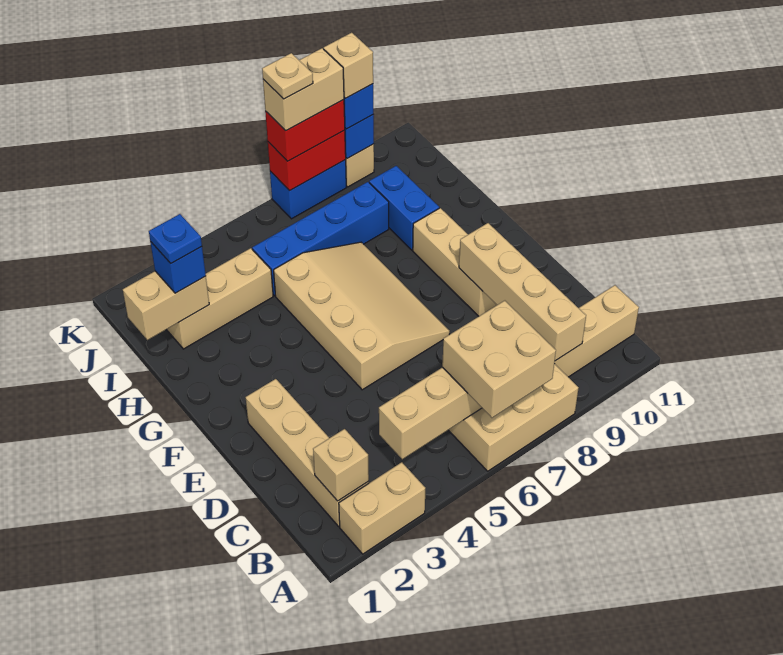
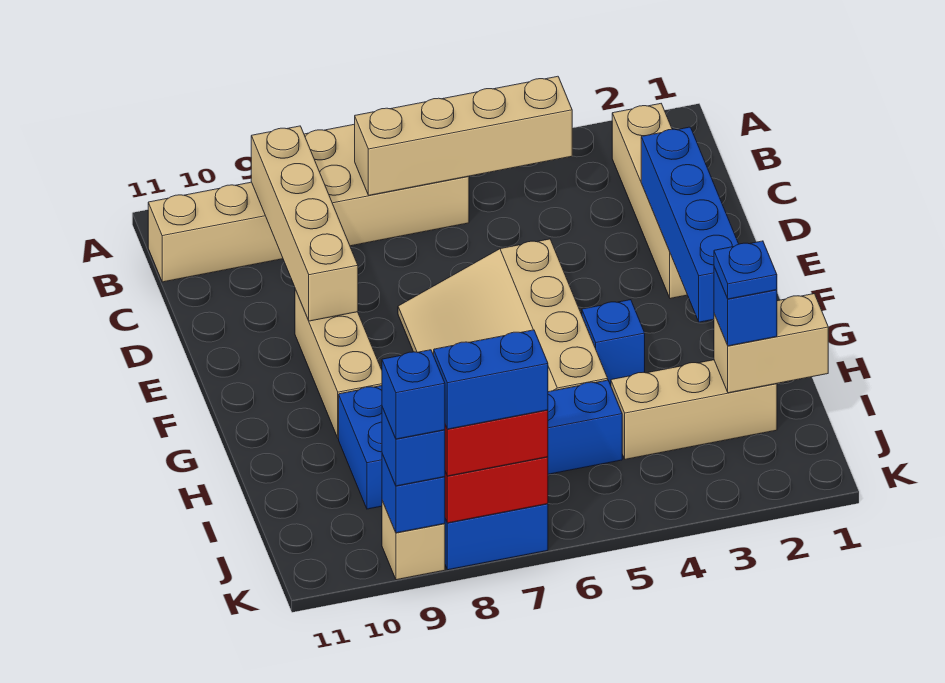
tan brick A2:A3 level 1 -> none
tan brick A6:B7 level 3 -> none
tan brick B2 level 2 -> none
none -> blue brick D2:G2 level 2
none -> blue brick G4 level 1
tan brick K7:K8 level 4 -> blue brick K7:K8 level 4
tan plate K7 level 5 -> none
tan brick K9 level 4 -> blue brick K9 level 4

